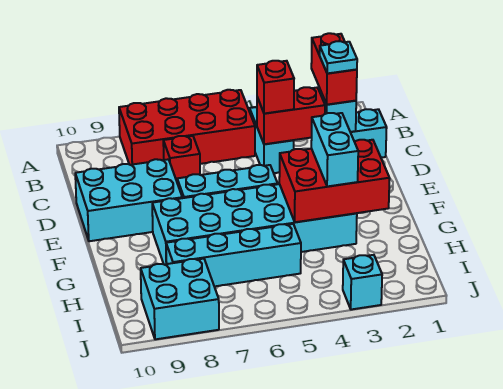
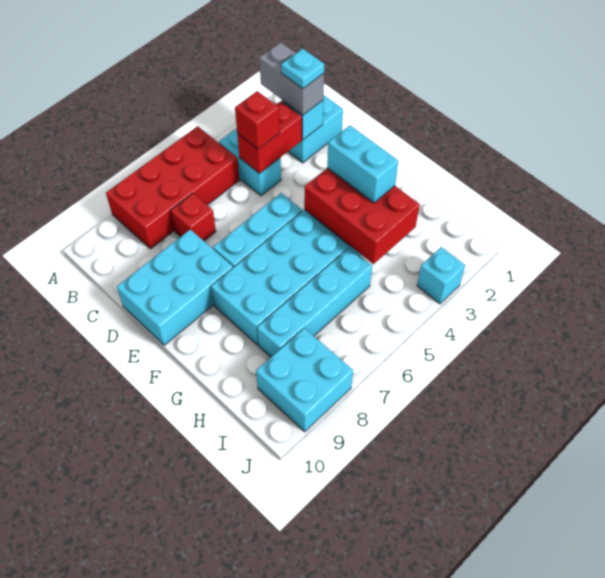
red brick B2:C2 level 3 -> grey brick B2:C2 level 3
red brick F2:G4 level 2 -> red brick F3:H4 level 2

